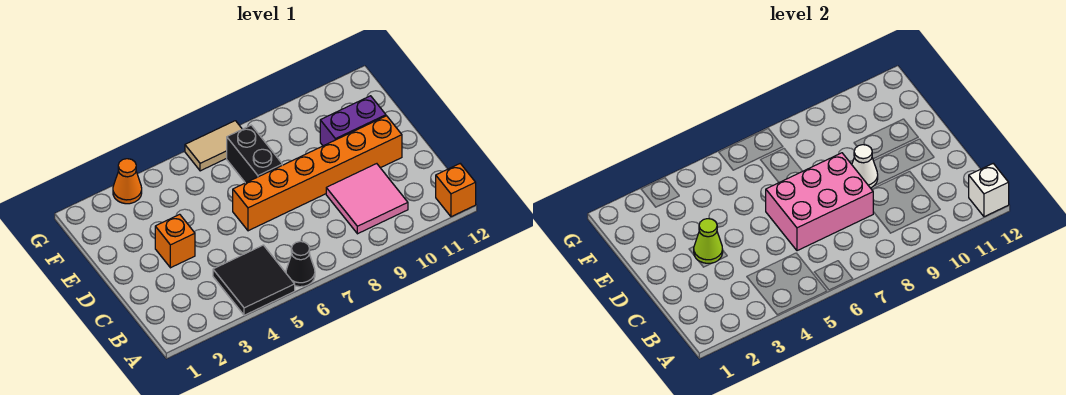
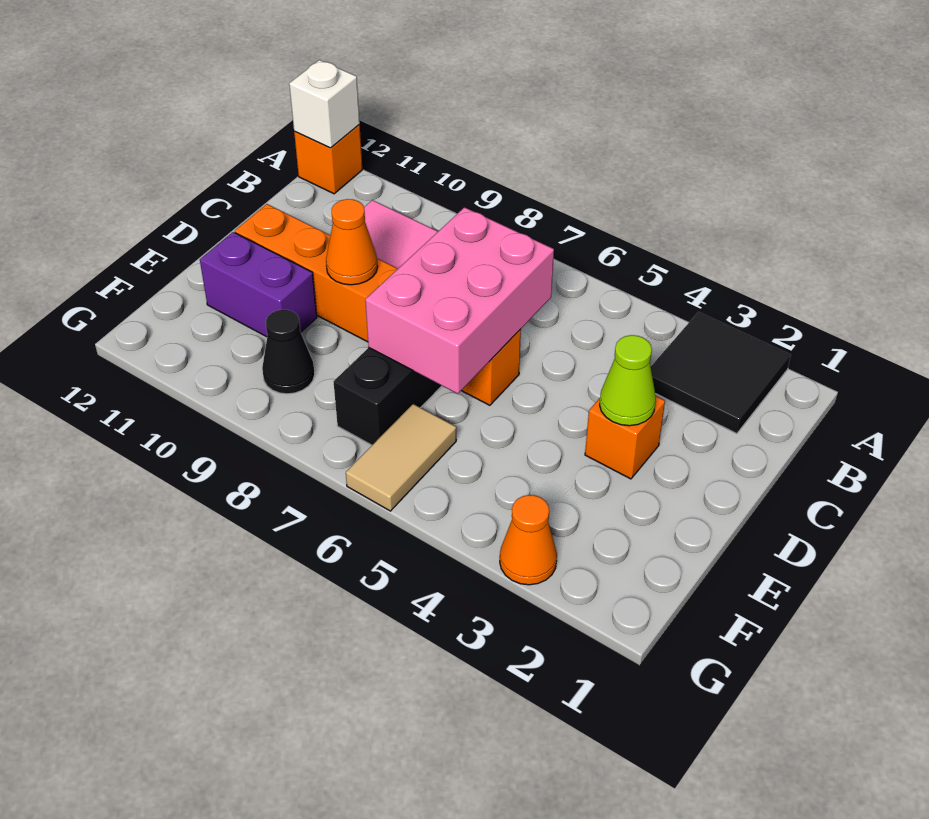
black tile A4:B5 level 1 -> black tile A2:B3 level 1
black cone A6 level 1 -> black cone F9 level 1
pink brick C6:D8 level 2 -> pink brick C6:E7 level 2
white cone D9 level 2 -> orange cone D9 level 2
tan tile G6:G7 level 1 -> tan tile F6:G6 level 1

